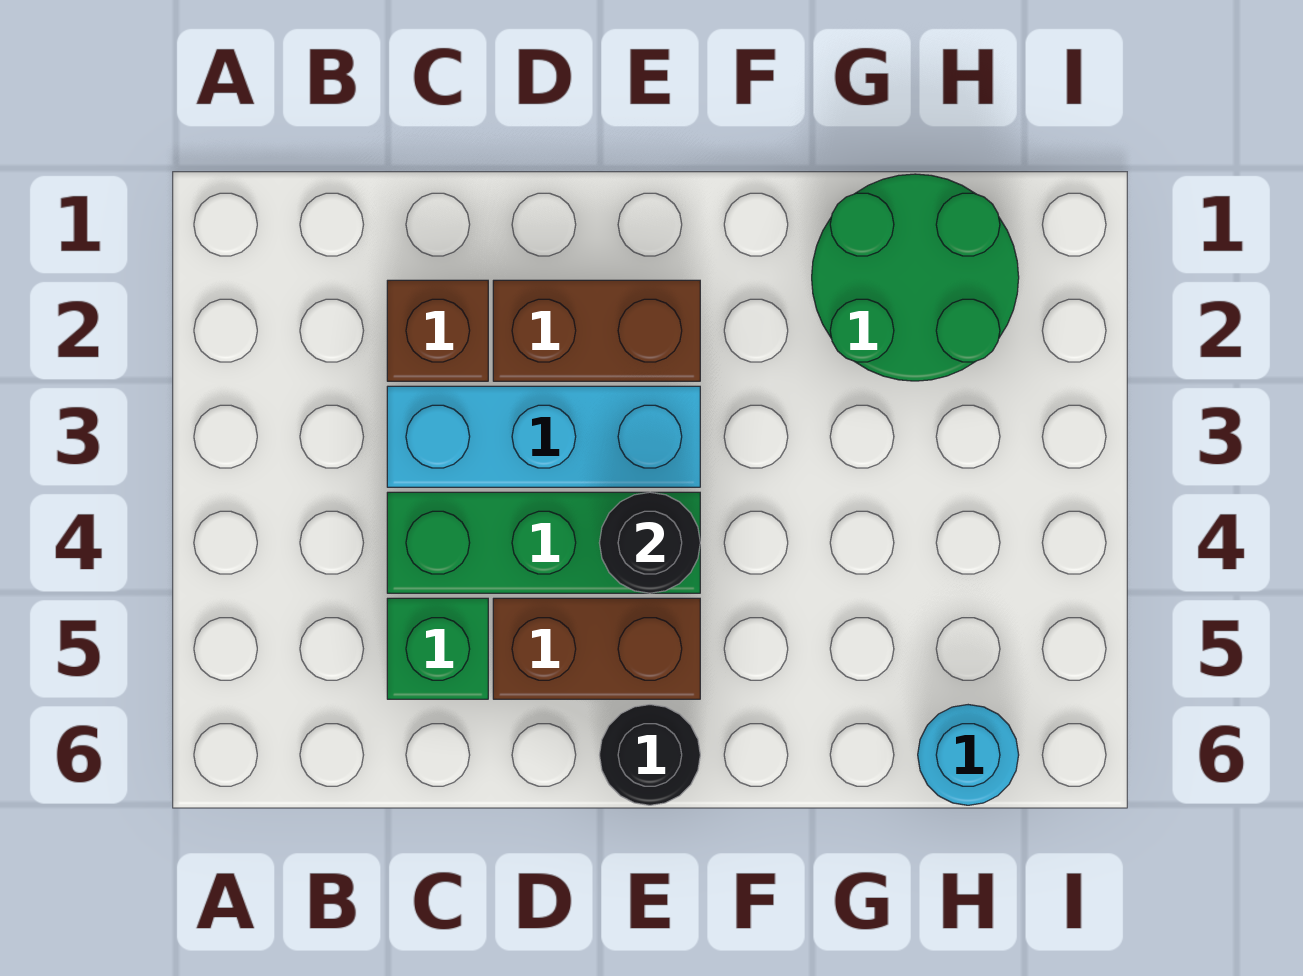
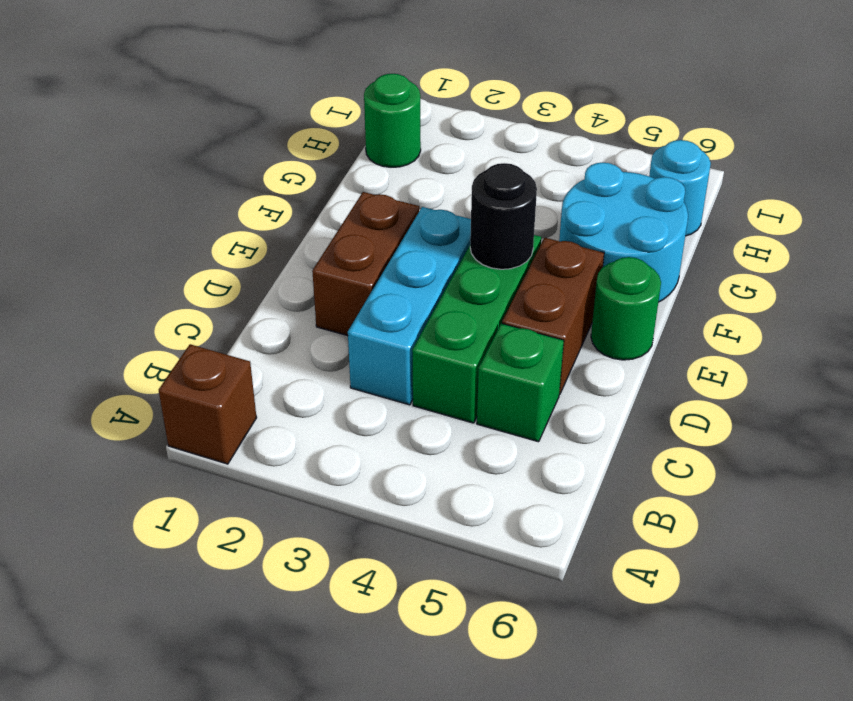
brown brick C2 level 1 -> brown brick A1 level 1
black round brick E6 level 1 -> green round brick E6 level 1
none -> cyan round brick F5:G6 level 1
green round brick G1:H2 level 1 -> green round brick H1 level 1

